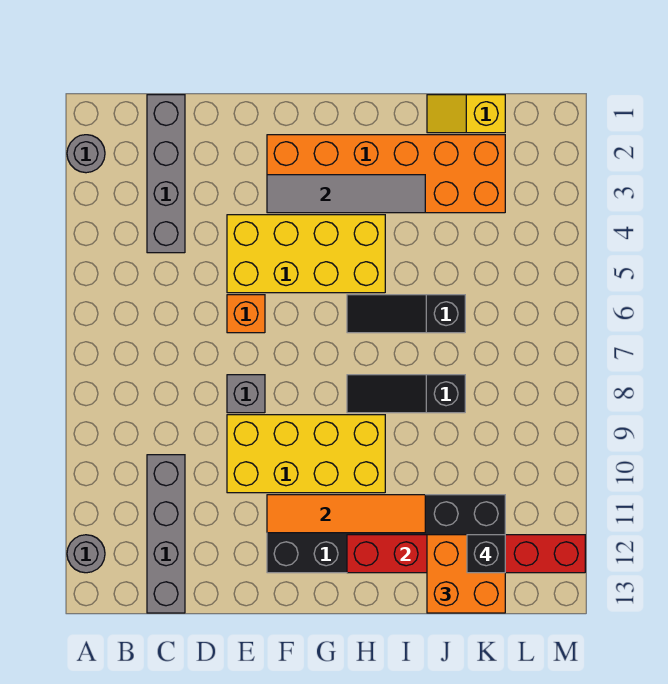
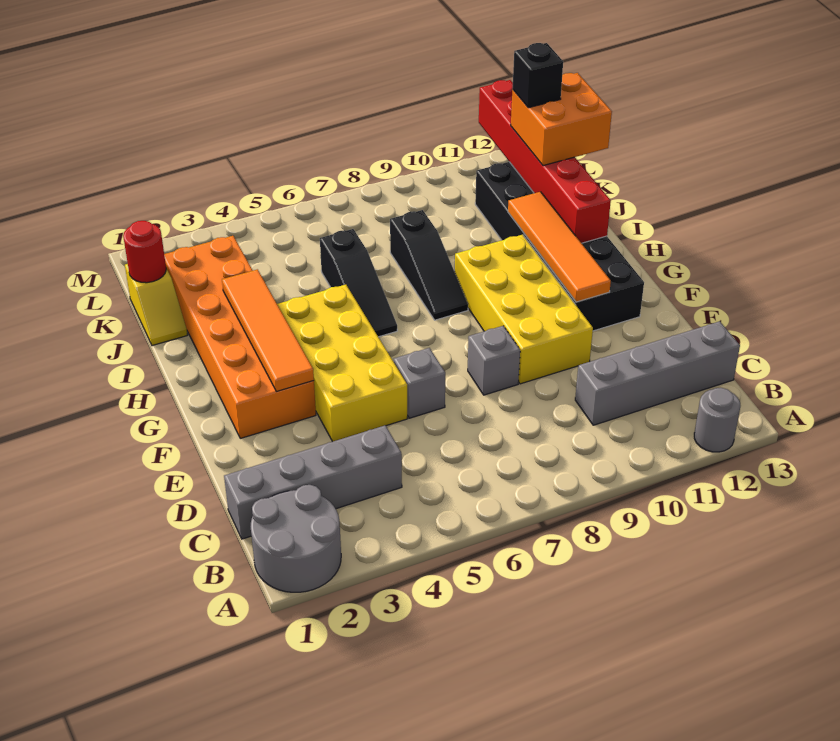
grey round brick A2 level 1 -> grey round brick A1:B2 level 1
orange brick E6 level 1 -> grey brick E6 level 1
grey tile F3:I3 level 2 -> orange tile F3:I3 level 2
none -> red round brick K1 level 2

